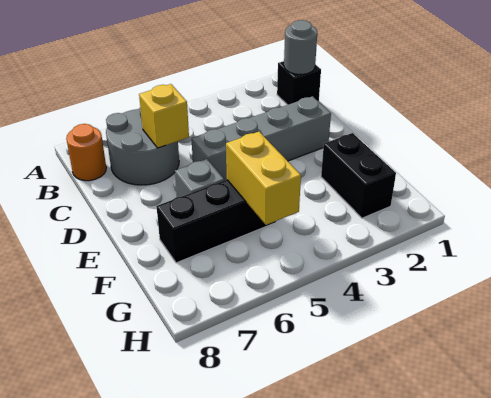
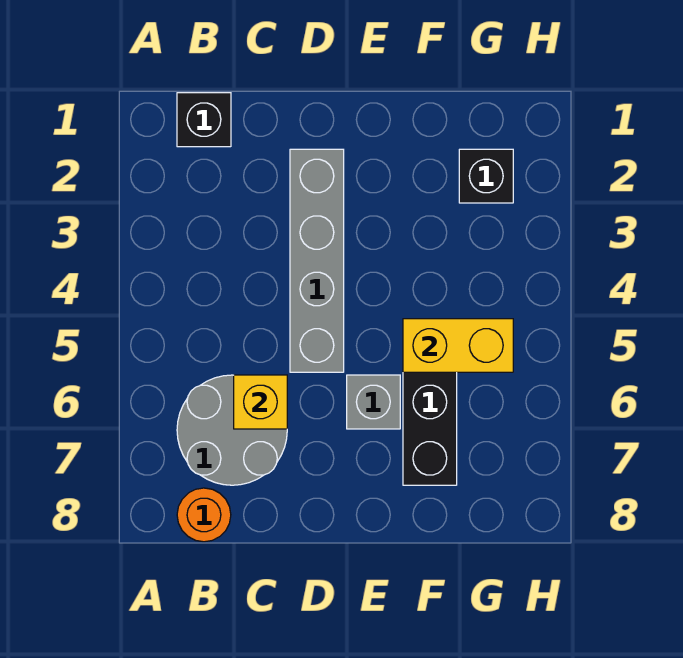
grey round brick B1 level 2 -> none
black brick F2:G2 level 1 -> black brick G2 level 1

